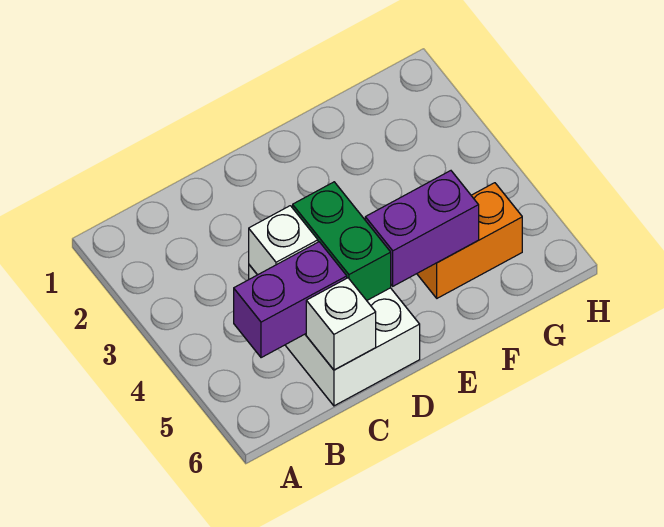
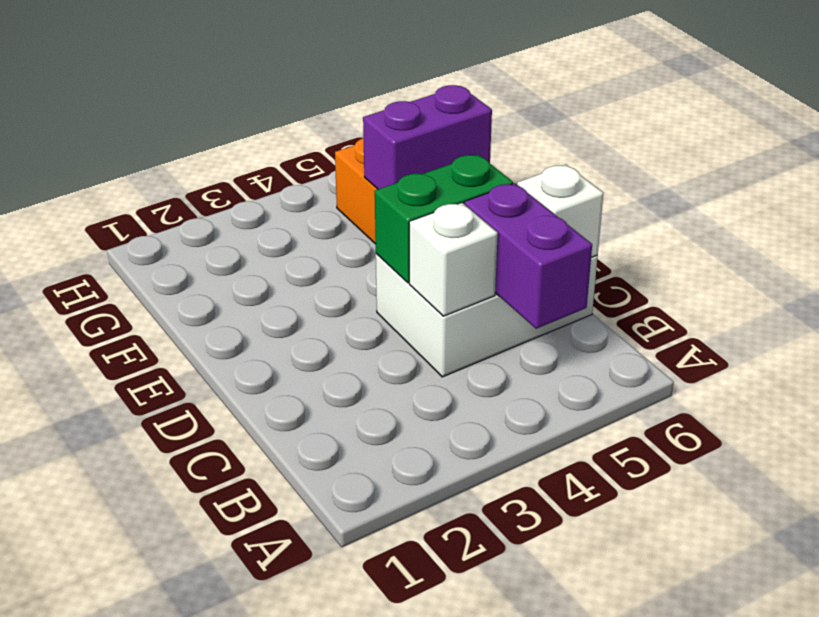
purple brick E5:F5 level 2 -> purple brick F5:F6 level 2

